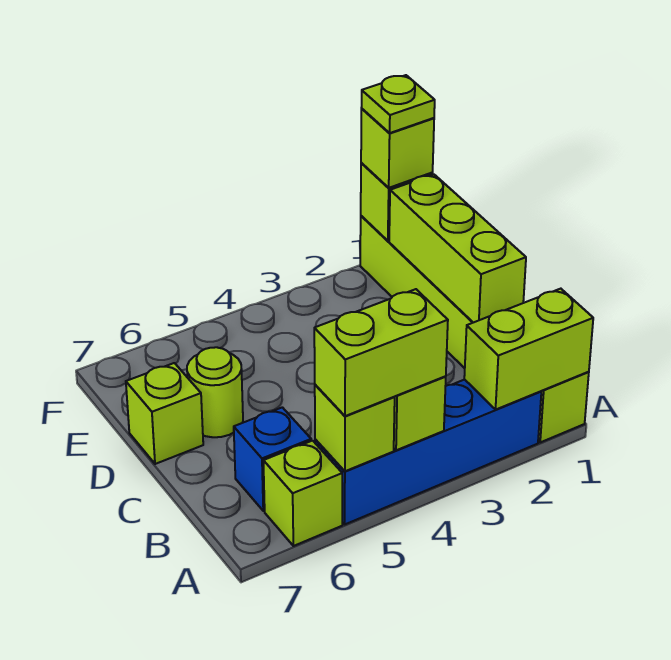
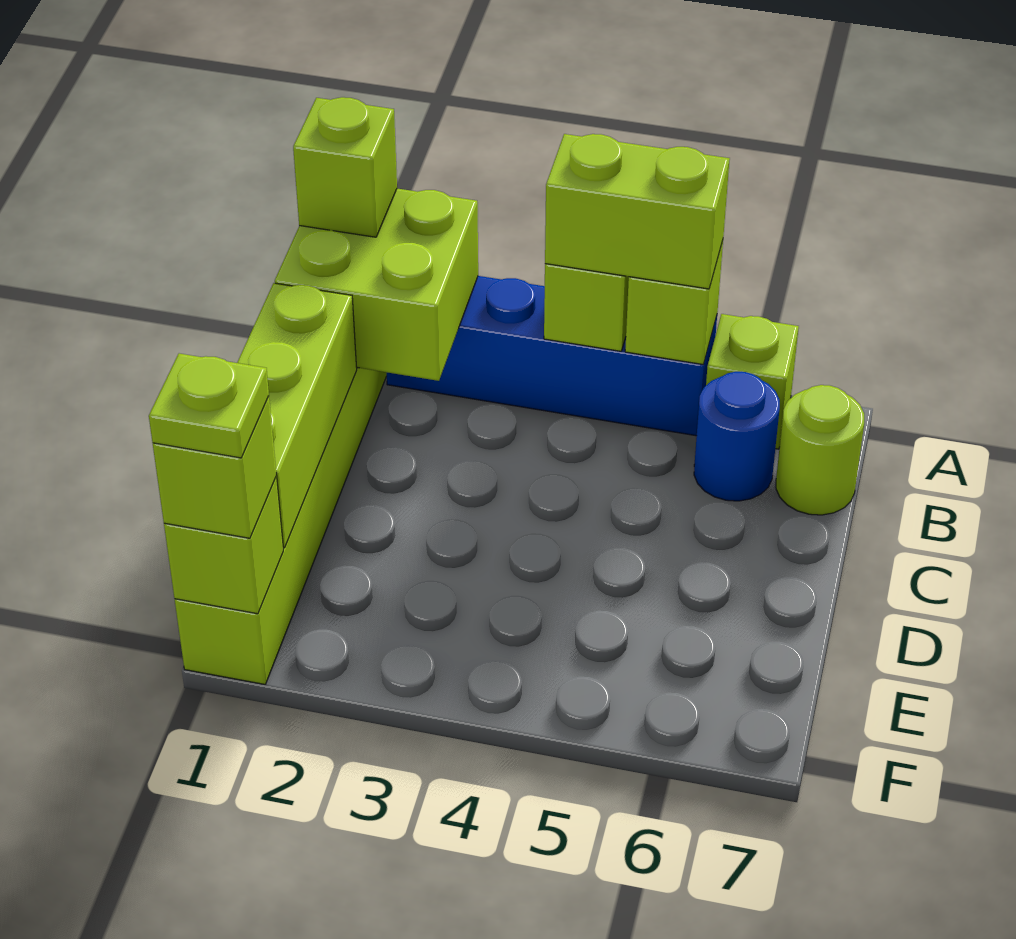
lime brick A1:A2 level 2 -> lime brick A1:B2 level 2
blue brick B6 level 1 -> blue round brick B6 level 1
lime round brick D6 level 1 -> lime round brick B7 level 1
lime brick D7 level 1 -> lime brick A1 level 3

